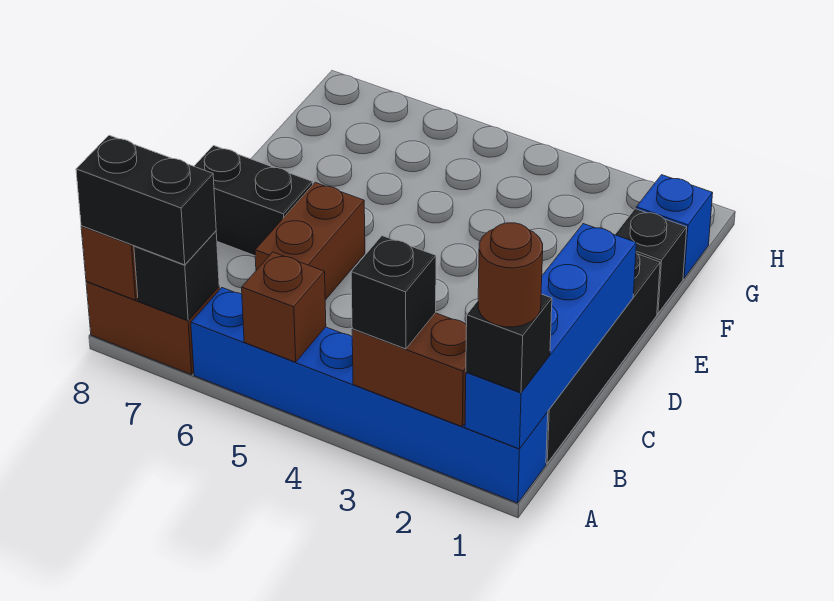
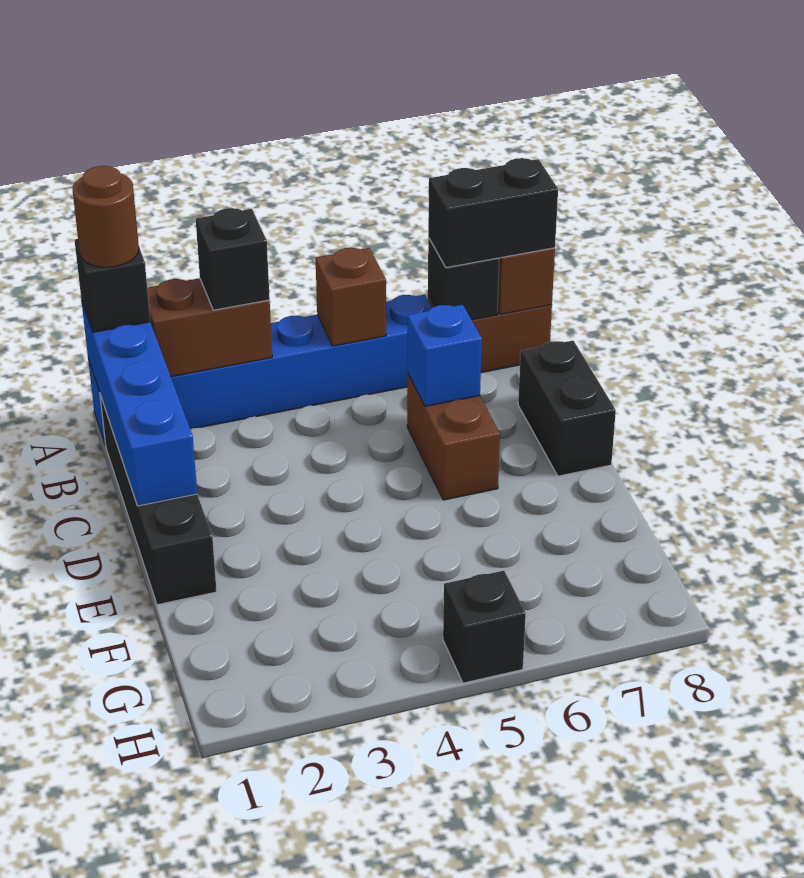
black brick D7:D8 level 1 -> black brick C8:D8 level 1
black brick F1 level 1 -> black brick H5 level 1
blue brick G1 level 1 -> blue brick C6 level 2

